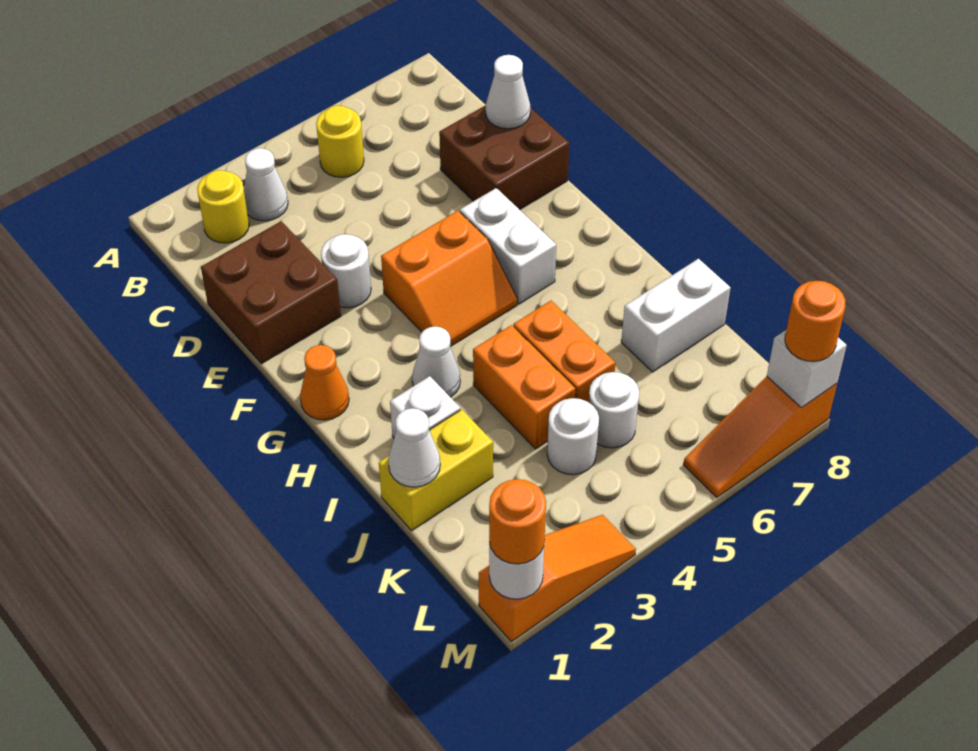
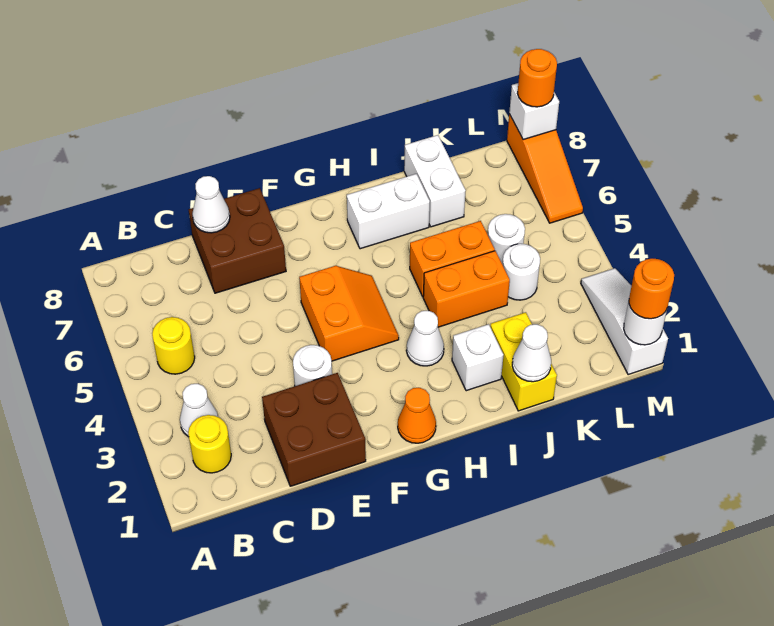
white brick F6:G6 level 1 -> white brick H7:I7 level 1
orange slope M1:M3 level 1 top 1 -> white slope M1:M3 level 1 top 1

